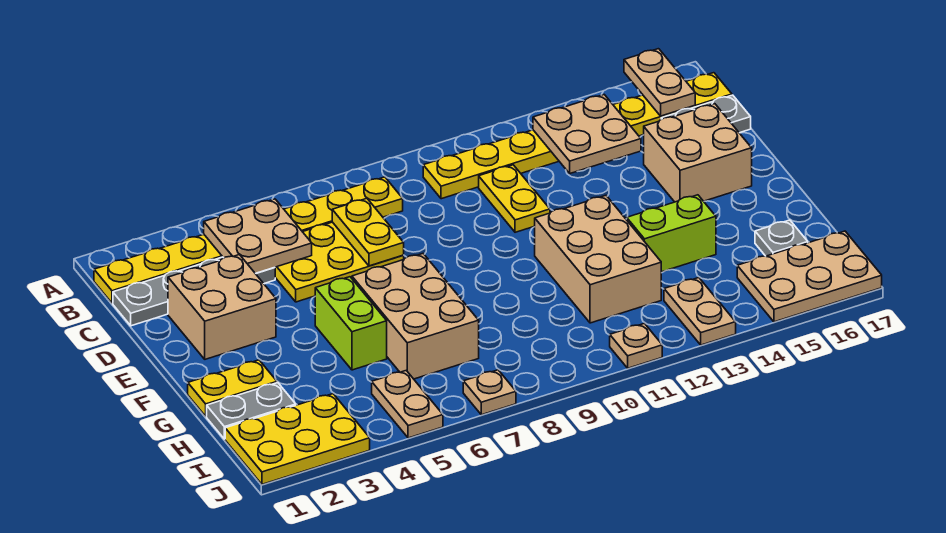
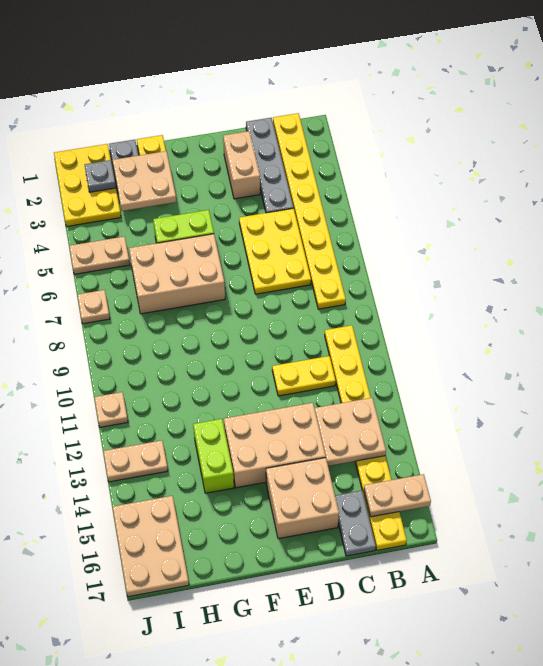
tan plate B4:C5 level 2 -> tan plate G2:H3 level 2
yellow plate C7:D7 level 2 -> none
tan brick D2:E3 level 1 -> tan brick D2:D3 level 1
tan brick F11:H12 level 1 -> tan brick D13:F14 level 1
grey plate H16 level 1 -> grey plate I2 level 2

